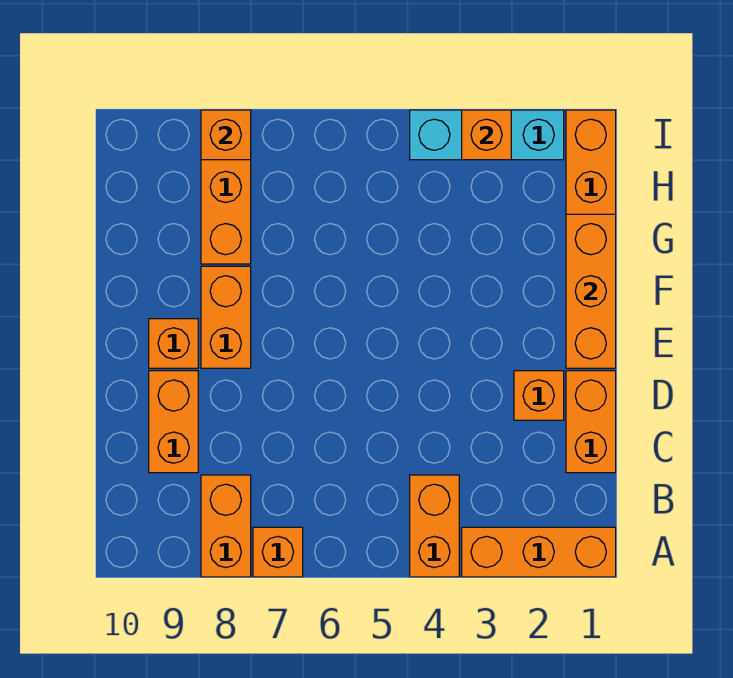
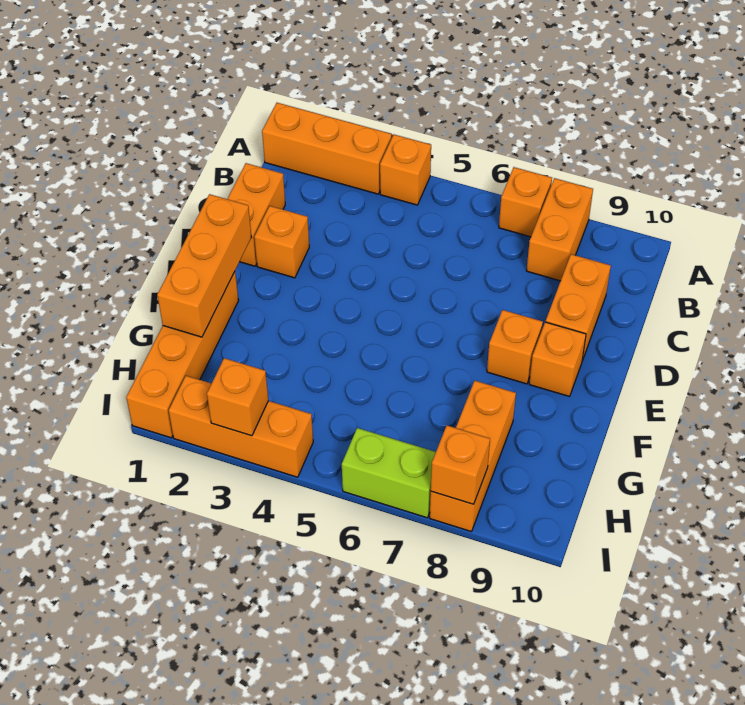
orange brick A4:B4 level 1 -> orange brick A4 level 1
orange brick E8:F8 level 1 -> orange brick E8 level 1
cyan brick I2:I4 level 1 -> orange brick I2:I4 level 1
none -> lime brick I6:I7 level 1

